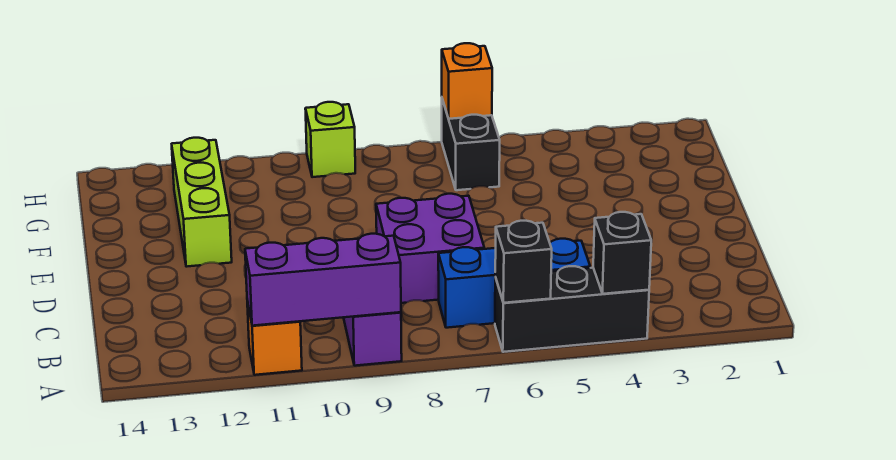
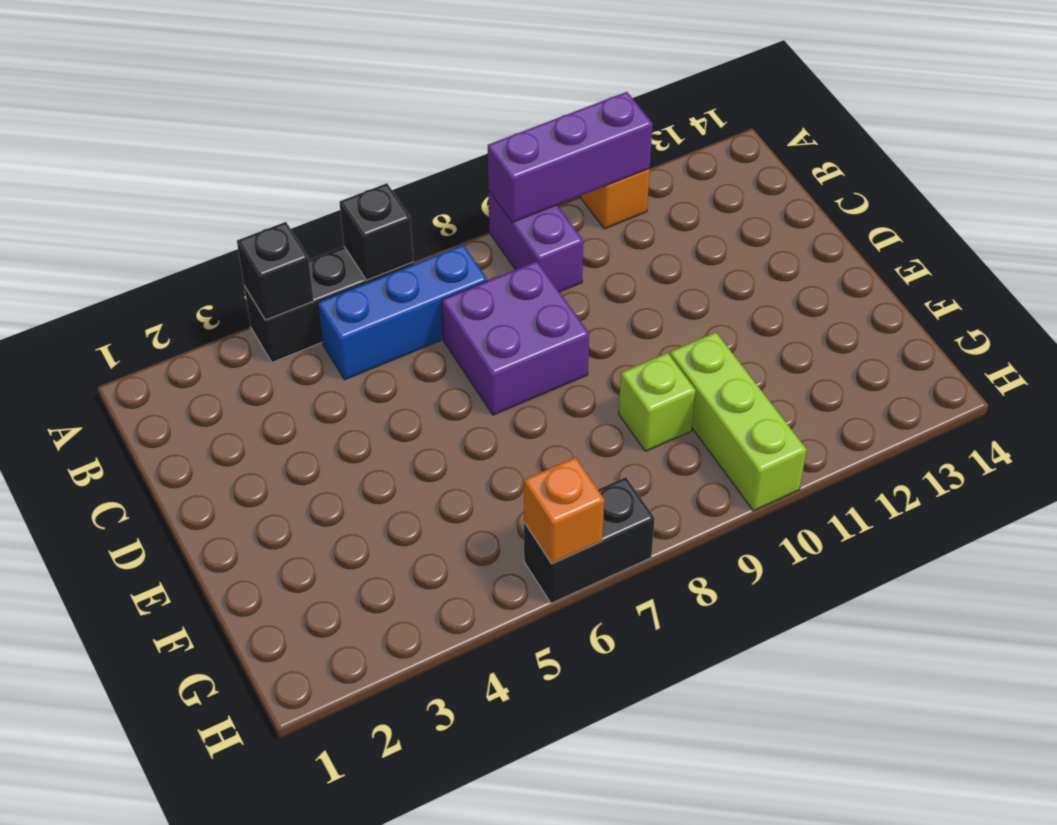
lime brick E12:G12 level 1 -> lime brick F10:H10 level 1
black brick G6:H6 level 1 -> black brick H6:H7 level 1
lime brick H9 level 1 -> lime brick F9 level 1

